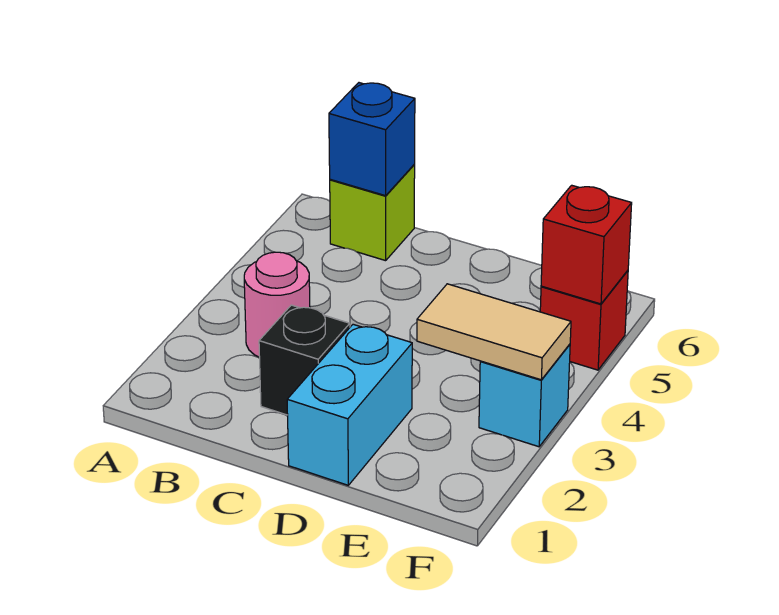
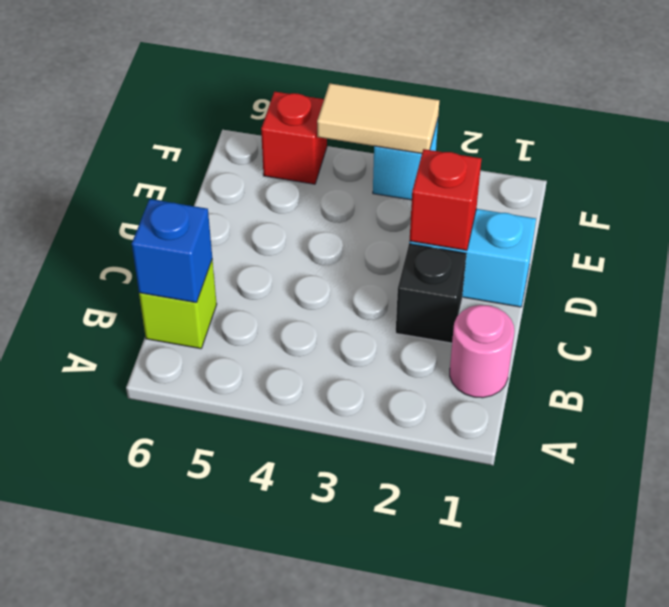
pink round brick B3 level 1 -> pink round brick B1 level 1
tan tile E3:F3 level 2 -> tan tile F3:F4 level 2
red brick F5 level 2 -> red brick D2 level 2

